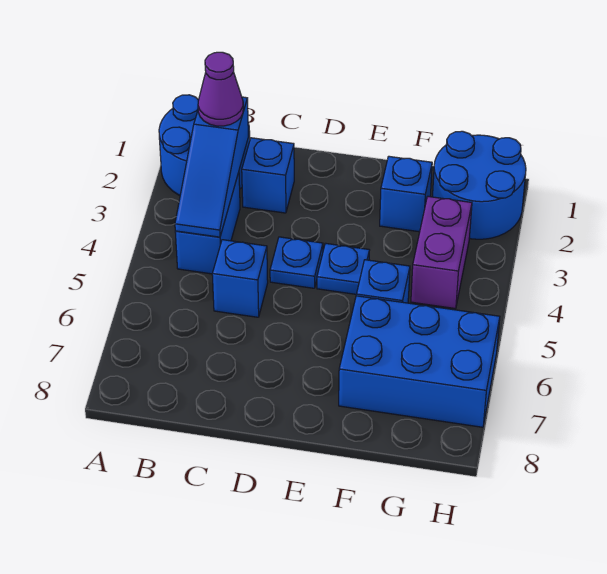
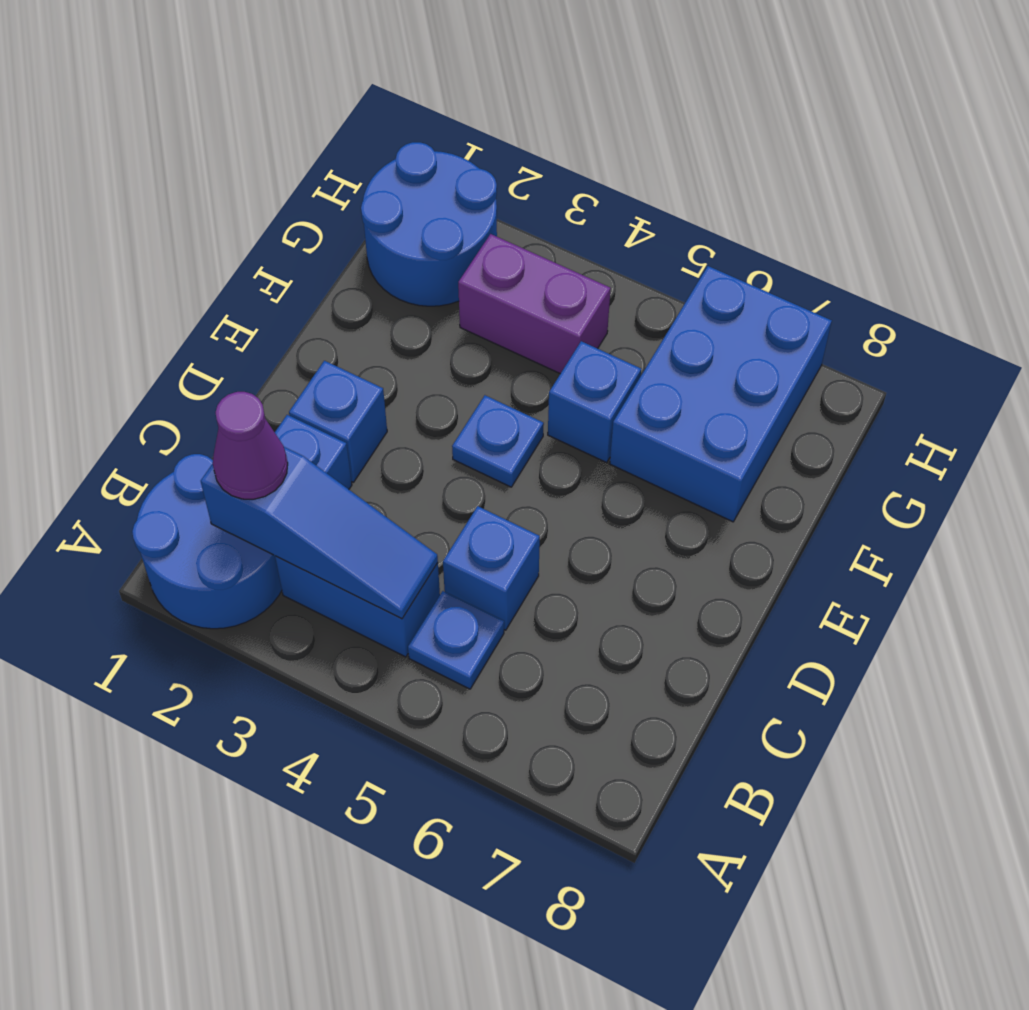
blue plate D4 level 1 -> blue plate B5 level 1
blue brick F2 level 1 -> blue brick D2 level 1

